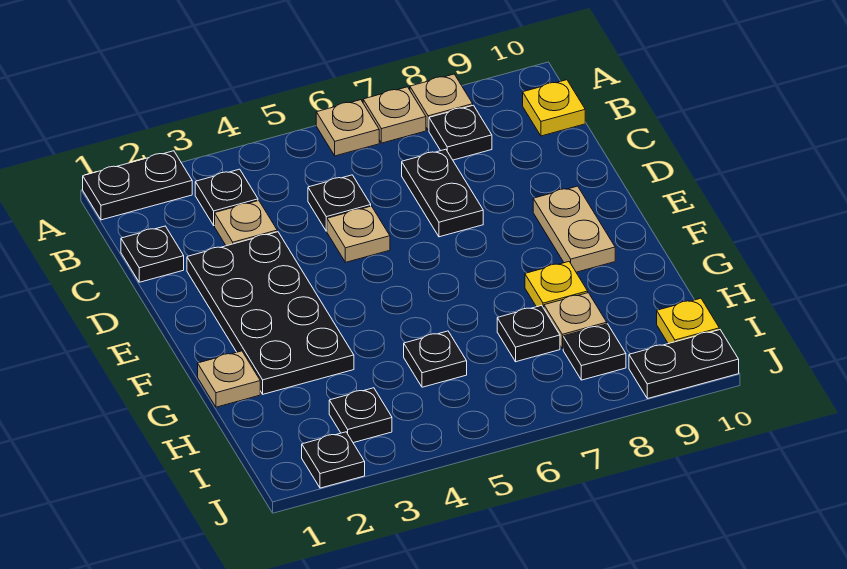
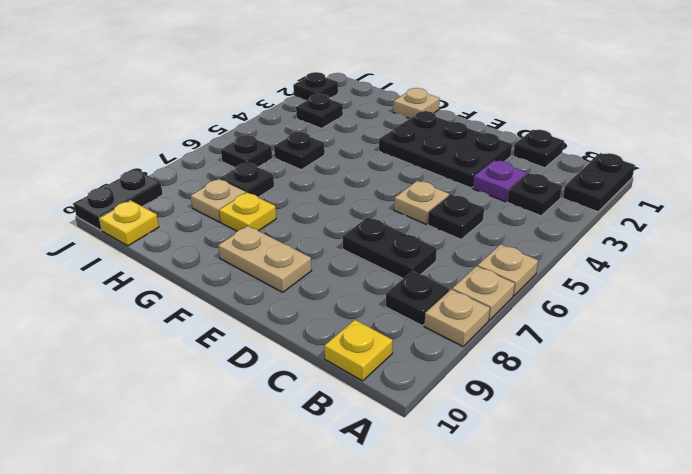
tan plate C3 level 1 -> purple plate C3 level 1
black plate D2:G3 level 1 -> black plate D2:F3 level 1
black plate I8 level 1 -> black plate I6 level 1

